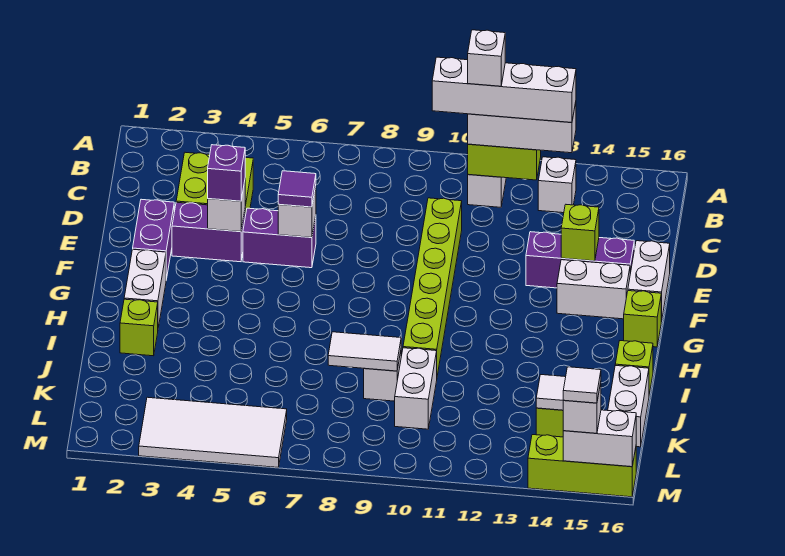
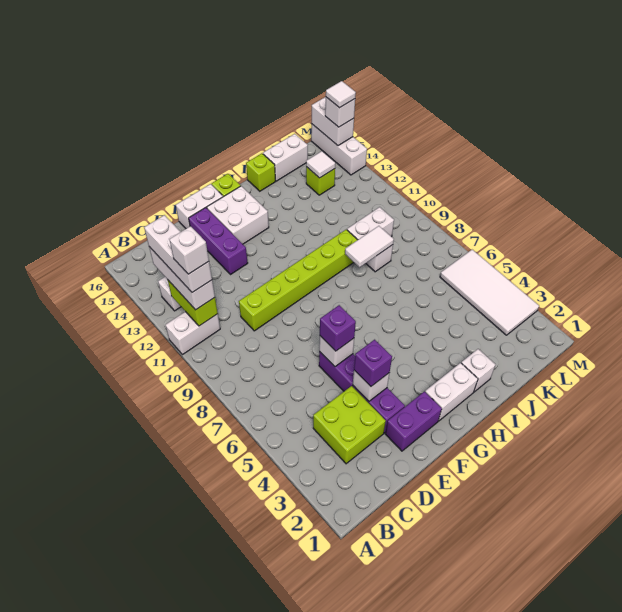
white brick B10:B13 level 4 -> white brick B11:B13 level 4
purple tile E6 level 3 -> purple brick E6 level 3
lime brick E14 level 2 -> none
white brick F14:F15 level 1 -> white brick F14:G15 level 1
lime brick I2 level 1 -> white brick I2 level 1
white tile J8:J9 level 2 -> white tile I9:J9 level 2
lime brick M14:M16 level 1 -> white brick M14:M16 level 1

